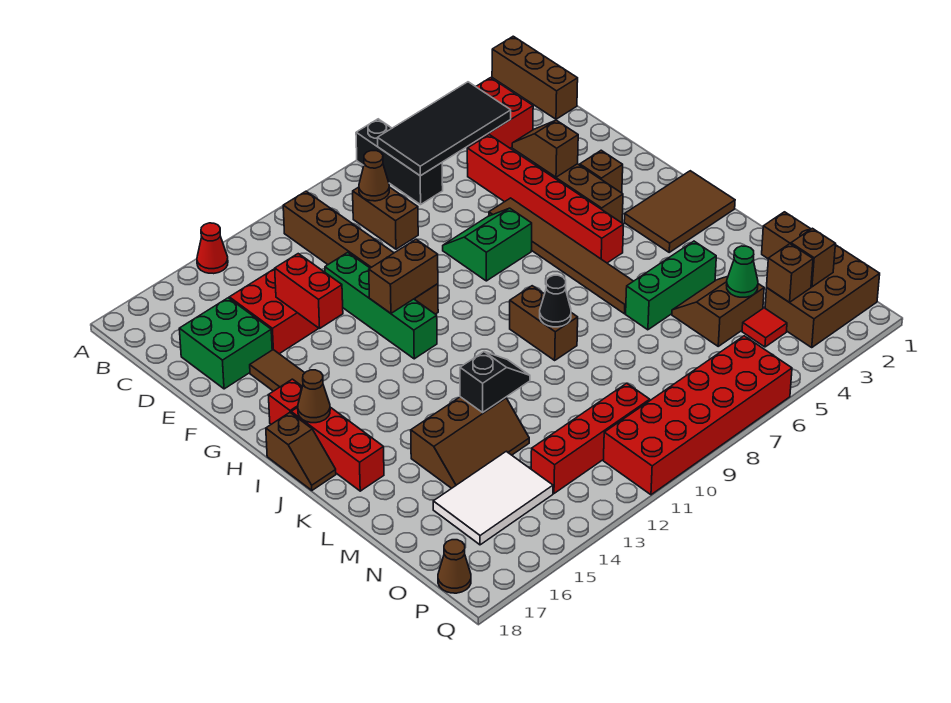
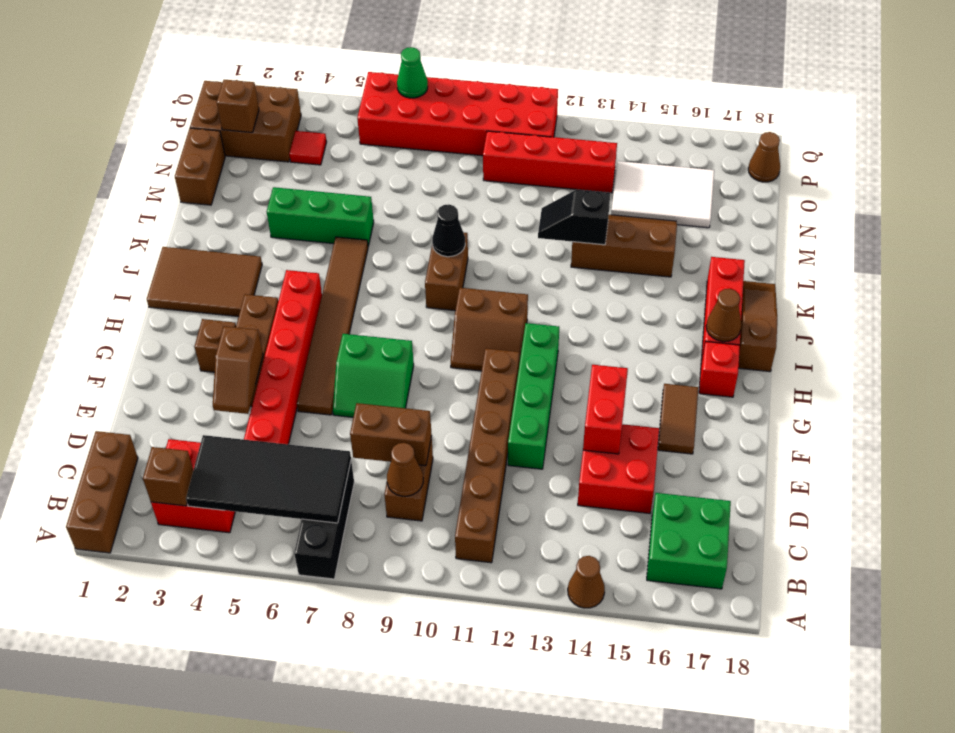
red cone A14 level 1 -> brown cone A14 level 1
green brick D16:E17 level 1 -> green brick B16:C17 level 1
brown brick G11:G12 level 2 -> brown brick D8:D9 level 2
brown slope I18:J18 level 1 top I -> brown slope I18:K18 level 1 top I
brown slope M4:N5 level 1 top N -> brown slope H10:I11 level 1 top I
green cone N4 level 2 -> green cone Q7 level 2
brown brick O3 level 2 -> brown brick B3 level 2

